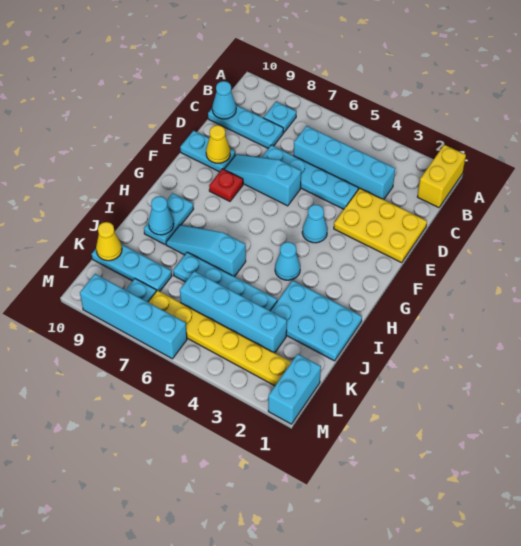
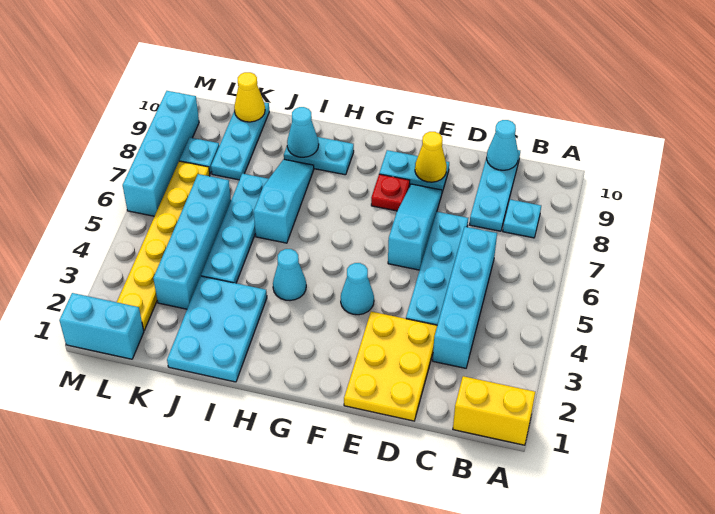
cyan plate E9:E10 level 1 -> cyan plate E9:F9 level 1

